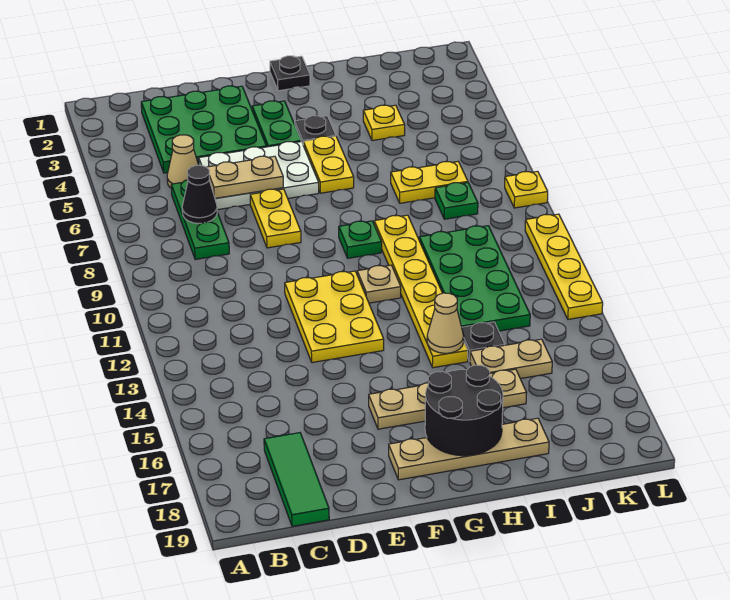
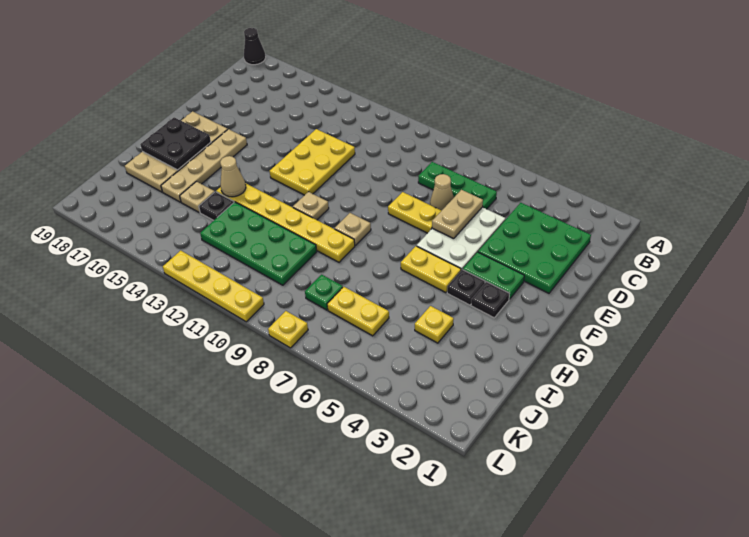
tan cone C5 level 1 -> tan cone D7 level 1
black cone C7 level 2 -> black cone A19 level 1
green tile C17:C19 level 1 -> none
yellow plate E11:F13 level 1 -> yellow plate D12:F13 level 1
tan plate F18:I18 level 1 -> tan plate F17:I18 level 1
black plate G1 level 1 -> black plate G3 level 1
green plate G9 level 1 -> tan plate G9 level 1
black round brick G17:H18 level 2 -> black plate G17:H18 level 2
yellow plate I7:J7 level 1 -> yellow plate J6:J7 level 1
tan plate I15:J15 level 1 -> tan plate I15 level 1

